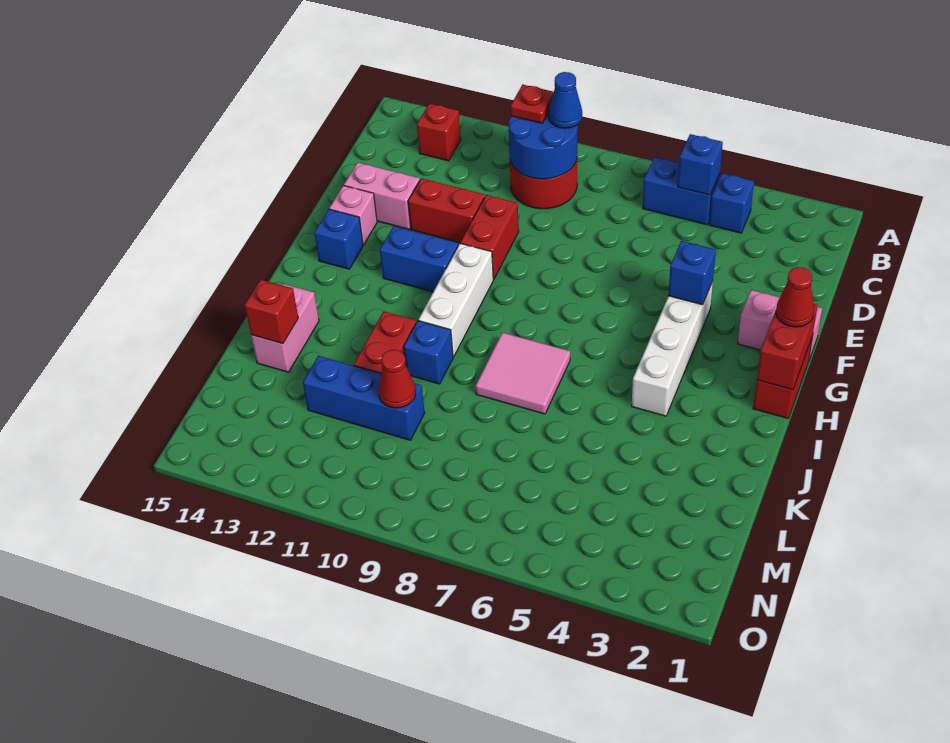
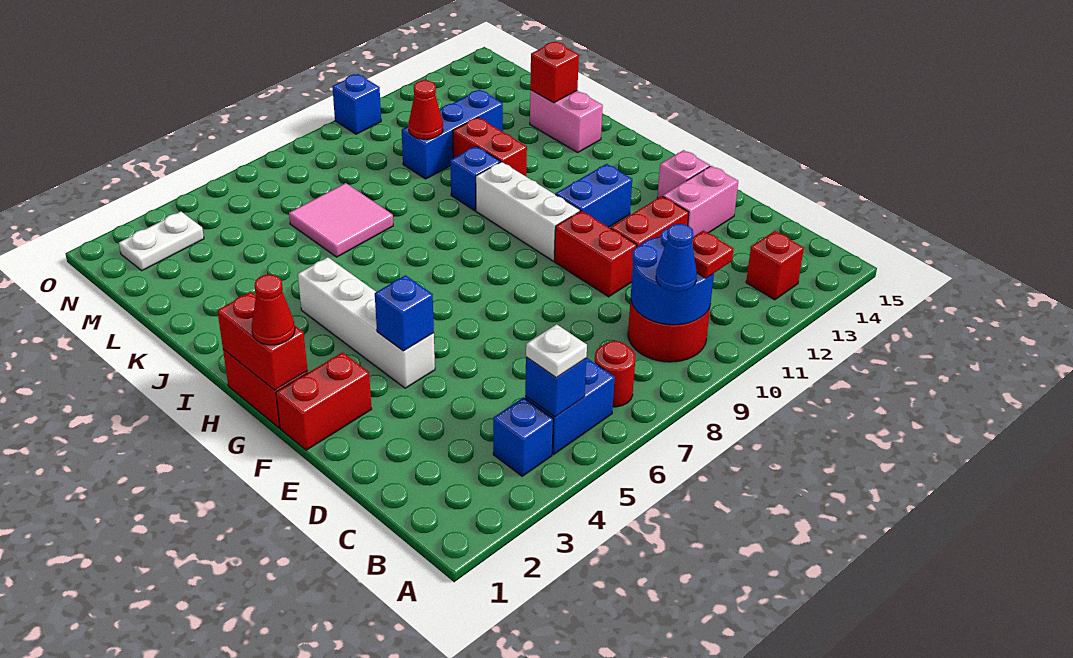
none -> white plate B5 level 3
none -> red round brick B7 level 1
pink brick F1:F2 level 1 -> red brick F1:F2 level 1
blue brick G14 level 1 -> blue brick O10 level 1
pink tile I7:J8 level 1 -> pink tile K6:L7 level 1
none -> white plate N2:N3 level 1

